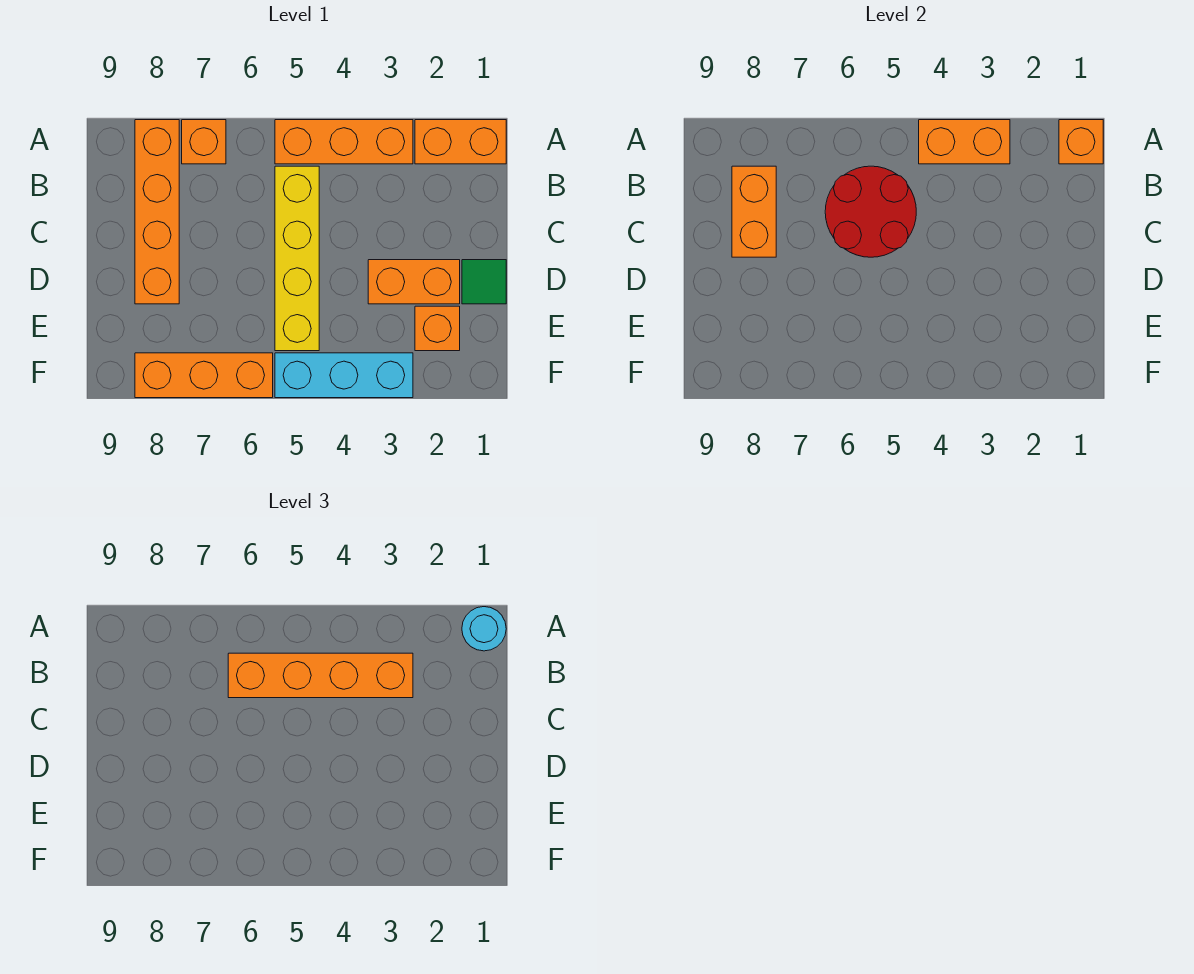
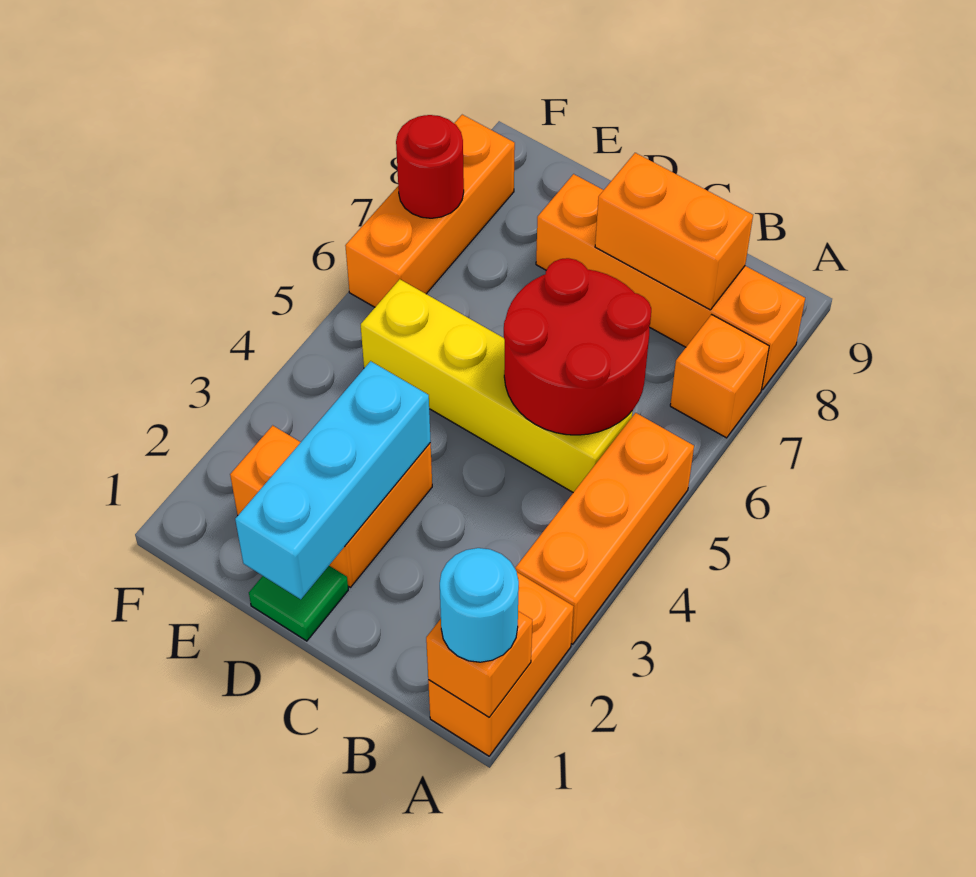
orange brick A3:A4 level 2 -> none
orange brick B3:B6 level 3 -> none
cyan brick F3:F5 level 1 -> cyan brick D1:D3 level 2
none -> red round brick F7 level 2

